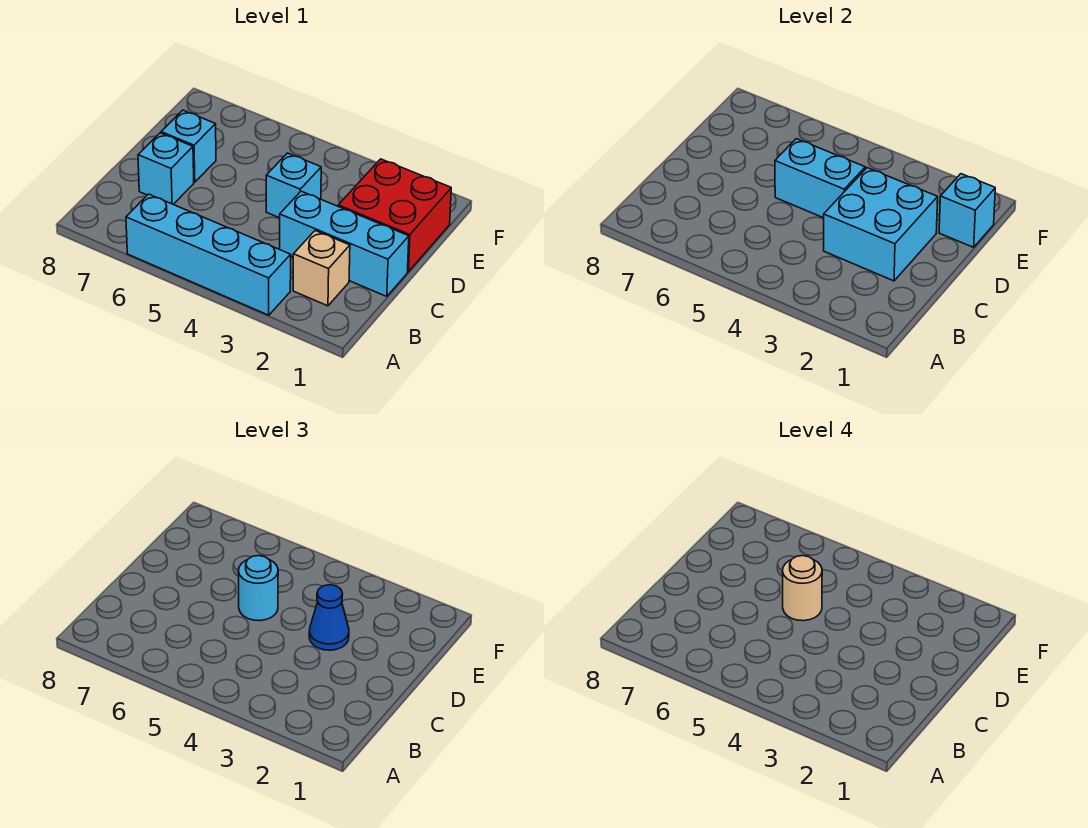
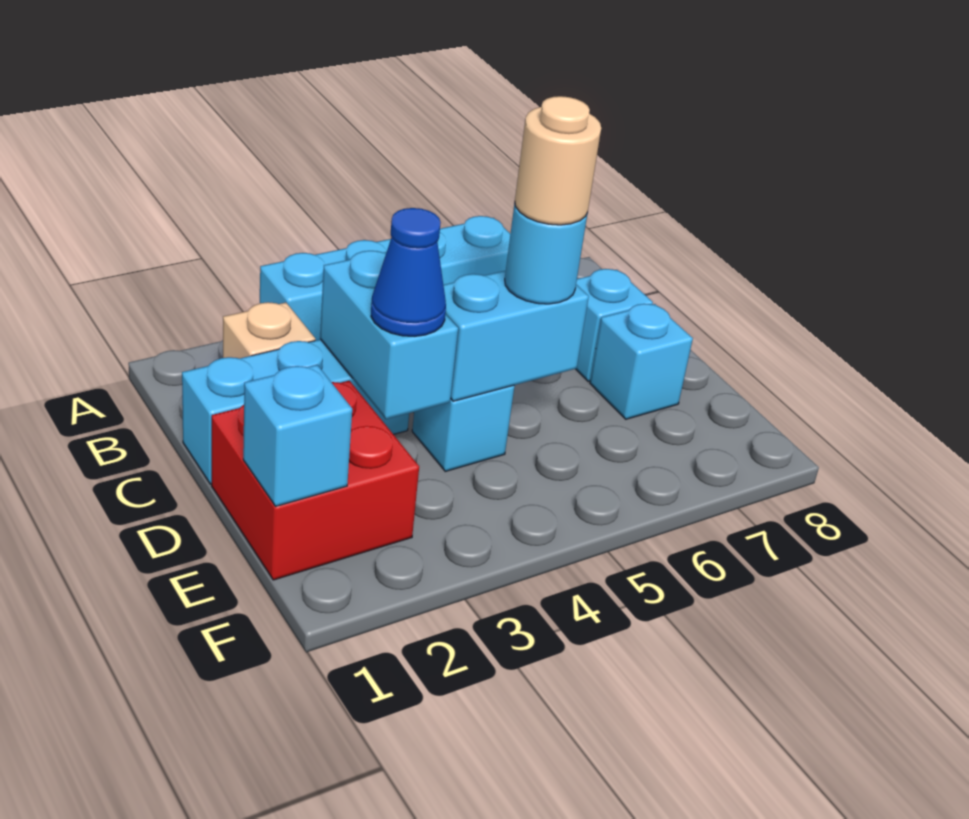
cyan brick C2:D3 level 2 -> cyan brick C3:D3 level 2

